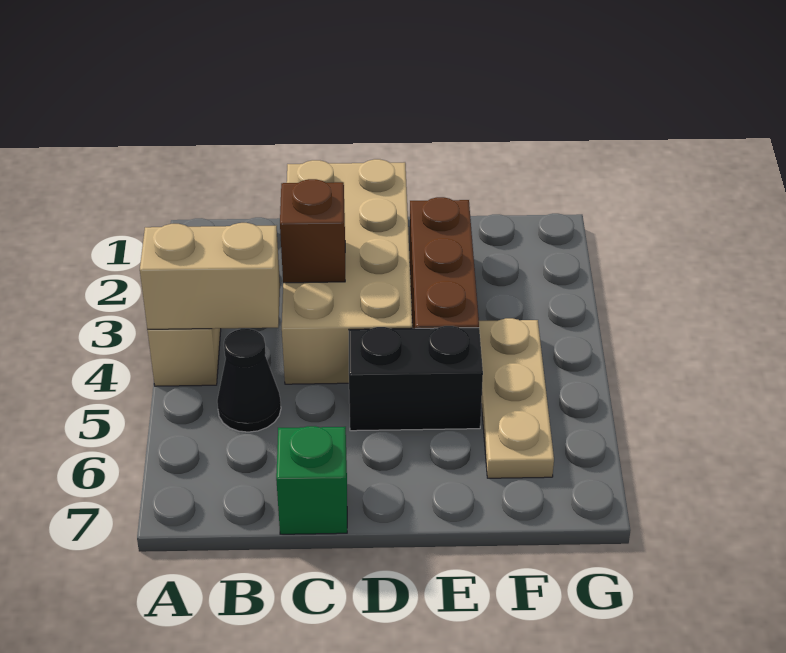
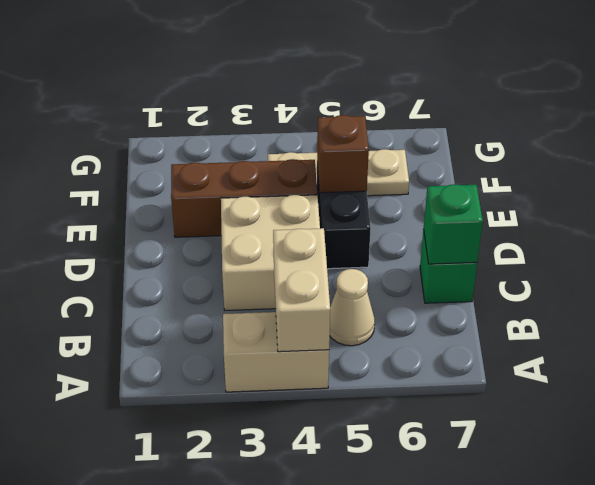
black cone B5 level 1 -> tan cone B5 level 1
tan brick C1:D4 level 1 -> tan brick C3:D4 level 1
brown brick C3 level 2 -> brown brick E5 level 2
none -> green brick C7 level 2

